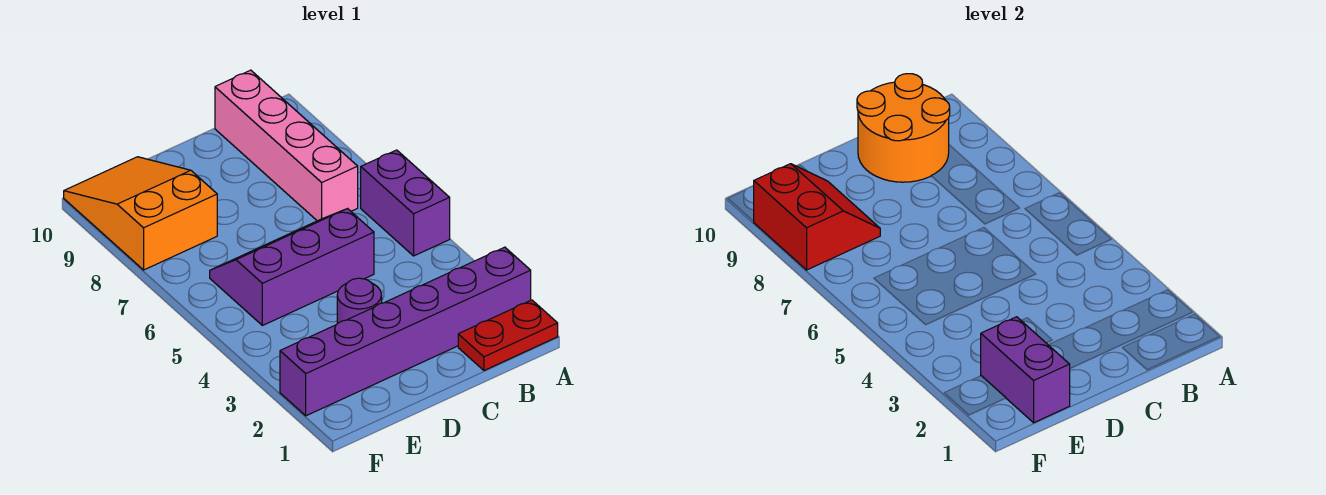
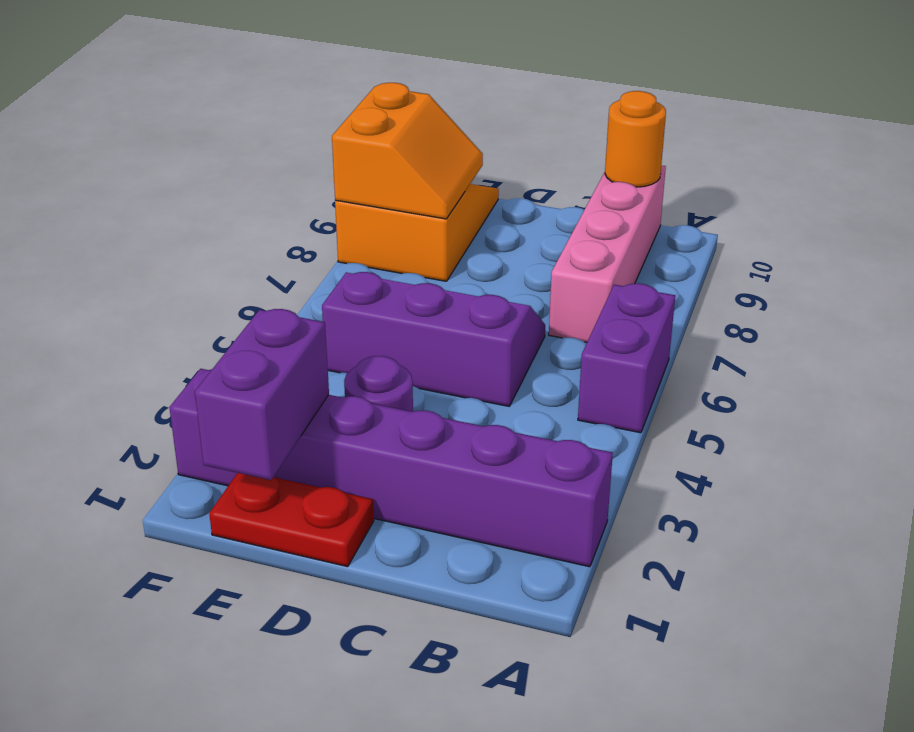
red plate A1:B1 level 1 -> red plate D1:E1 level 1
orange round brick B9:C10 level 2 -> orange round brick B10 level 2
red slope E8:F9 level 2 top F -> orange slope E8:F9 level 2 top F

